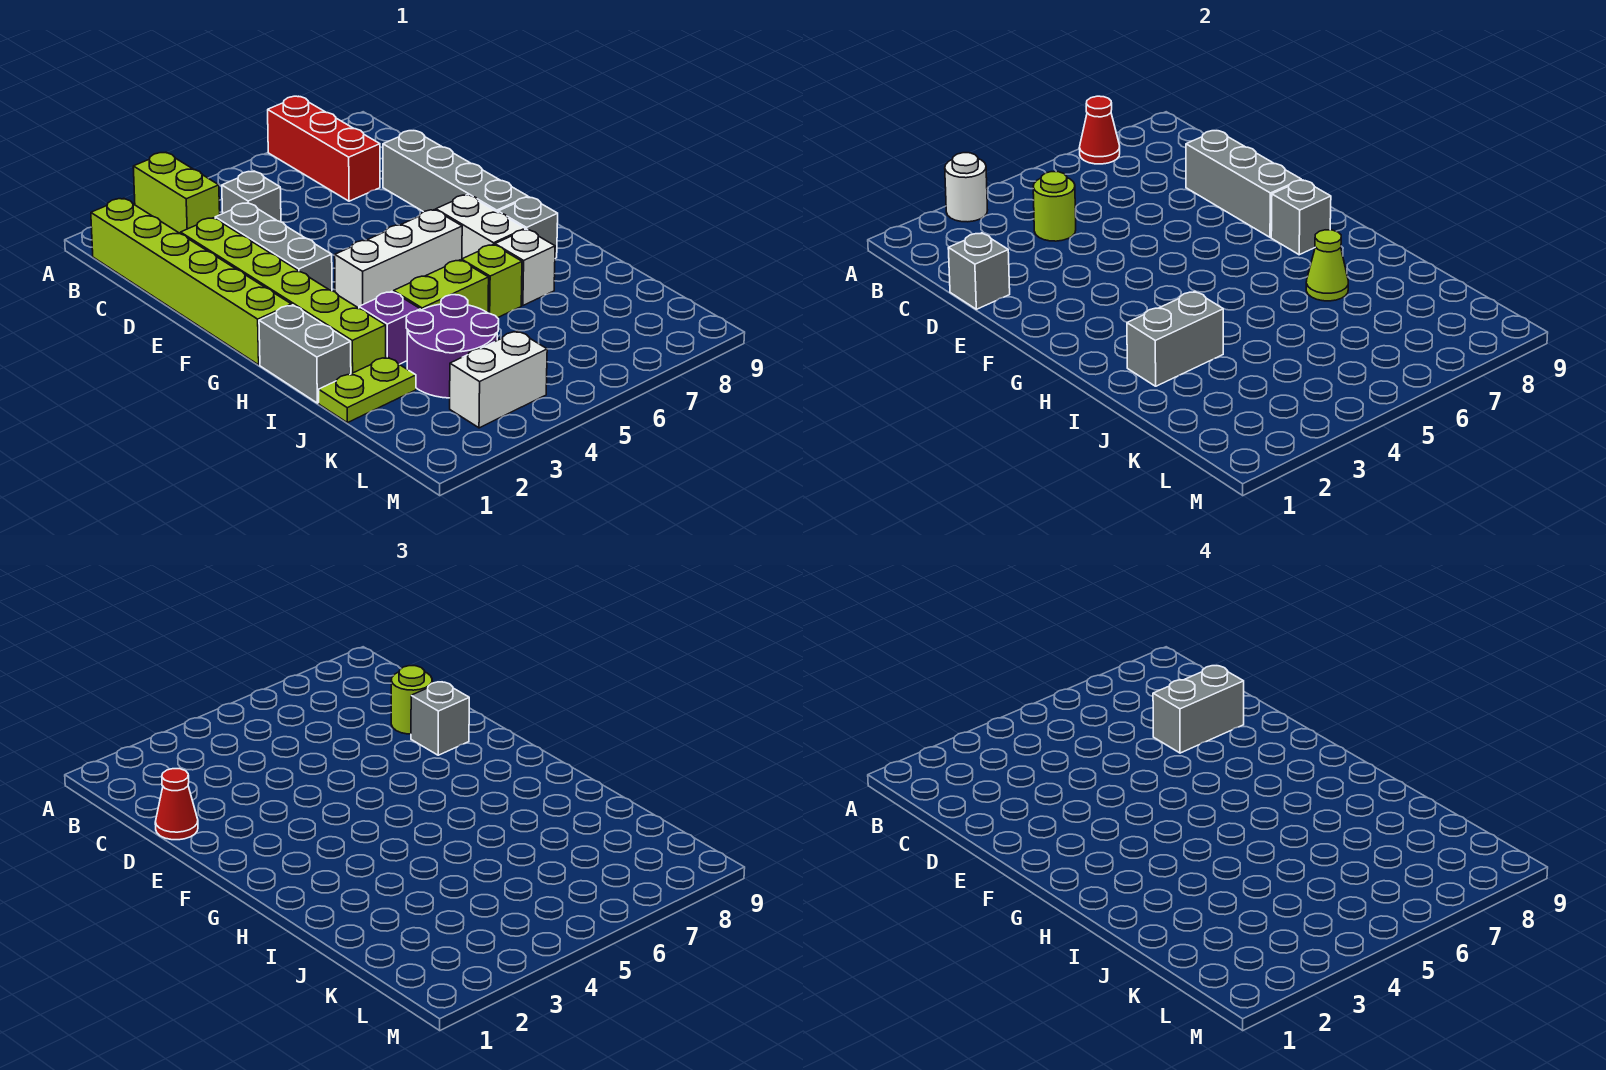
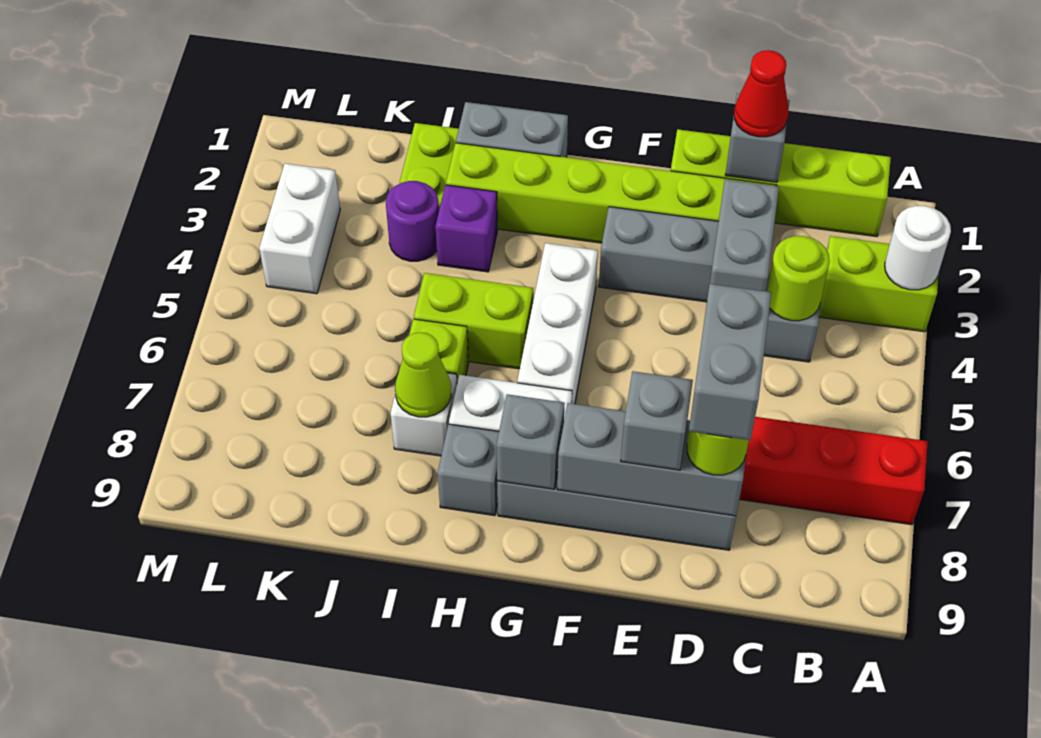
red cone A7 level 2 -> none
lime brick B1:G1 level 1 -> lime brick B1:E1 level 1
grey brick I2:I3 level 2 -> grey brick D3:D4 level 2
lime brick I4:I5 level 1 -> lime brick H5:I5 level 1
purple round brick J3:K4 level 1 -> purple round brick J3 level 1

